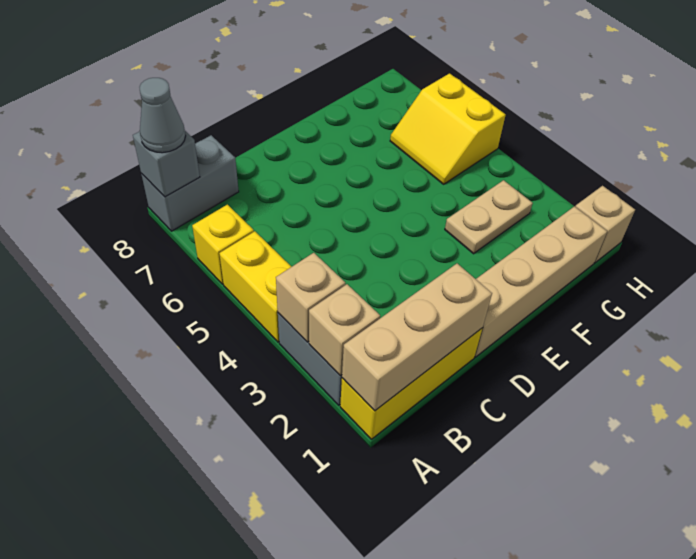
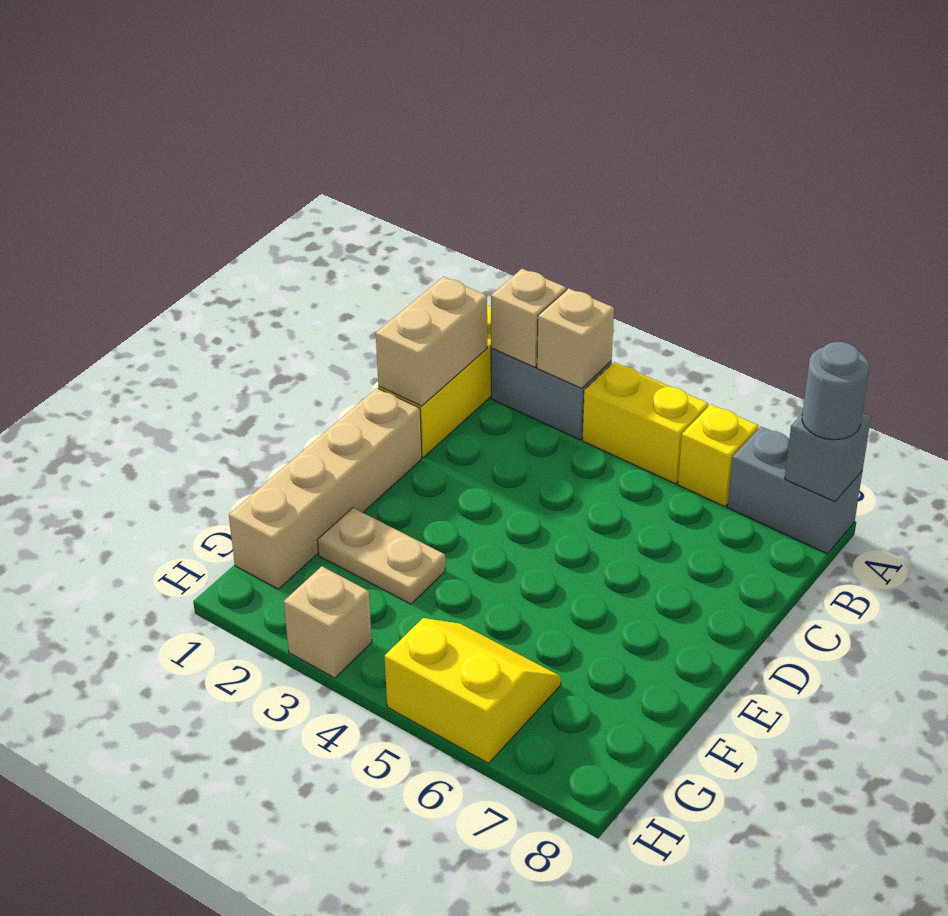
tan brick A1:C1 level 2 -> tan brick B1:C1 level 2
grey brick A8:B8 level 1 -> grey brick A7:A8 level 1
grey cone A8 level 3 -> grey round brick A8 level 3
tan plate F3:G3 level 1 -> tan plate F2:F3 level 1
tan brick H1 level 1 -> tan brick H3 level 1

